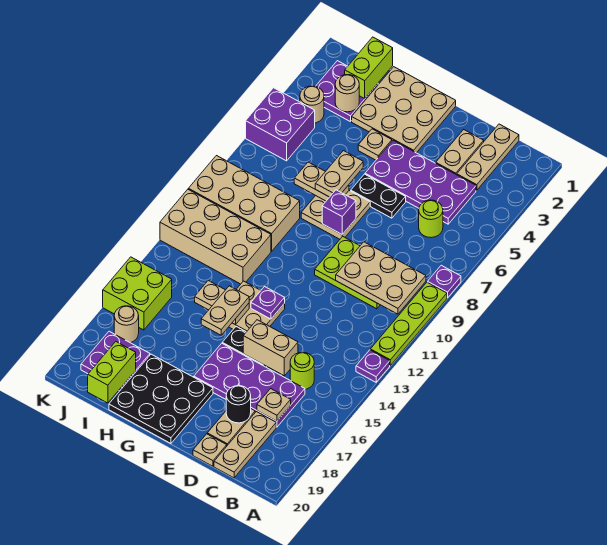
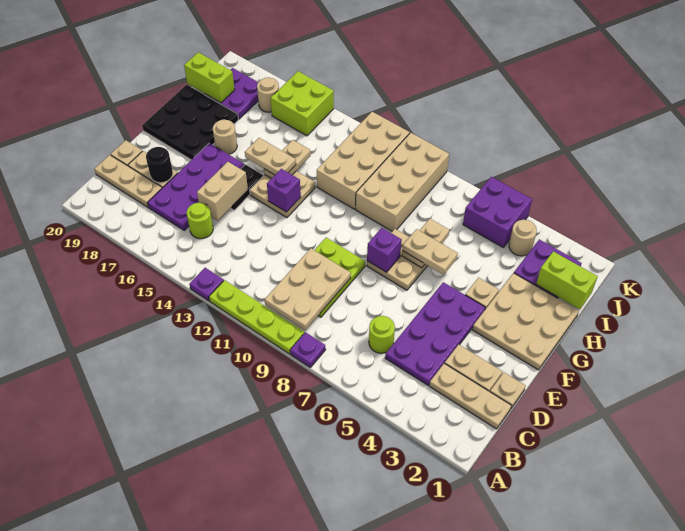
tan plate C17 level 2 -> tan plate D1 level 1
black plate E6:F6 level 1 -> none
purple plate F13 level 2 -> purple brick F13 level 2
tan round brick I3 level 2 -> tan round brick G17 level 1

